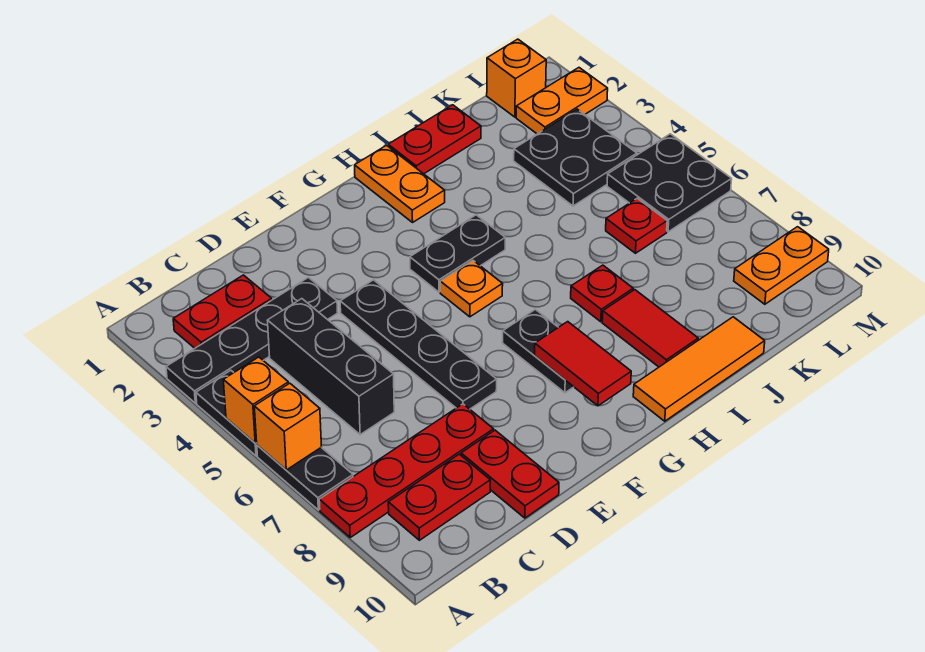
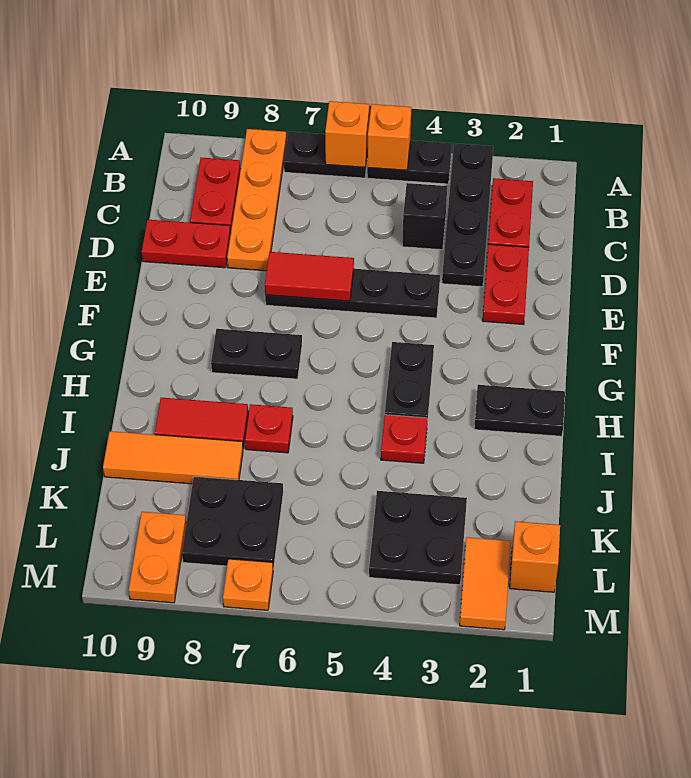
red plate A8:D8 level 1 -> orange plate A8:D8 level 1
black brick C4:C6 level 1 -> black brick C4 level 1
orange plate G5 level 1 -> orange plate M7 level 1
red tile G8:G9 level 2 -> red tile E6:E7 level 2
orange plate H1:H2 level 1 -> black plate H1:H2 level 1
orange tile H10:J10 level 1 -> orange tile J8:J10 level 1
red plate I1:J1 level 1 -> red plate D2:E2 level 1
red plate K6 level 1 -> red plate I4 level 1
orange plate L2:M2 level 1 -> orange tile L2:M2 level 1
black plate L5:M6 level 1 -> black plate K7:L8 level 1

